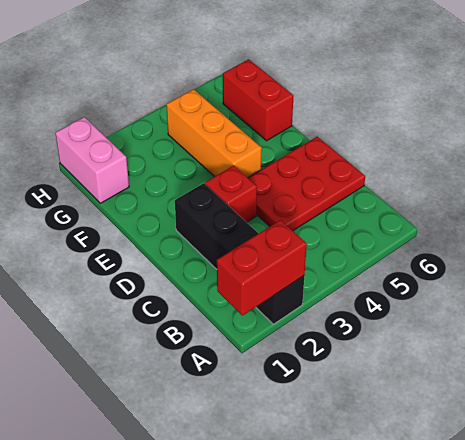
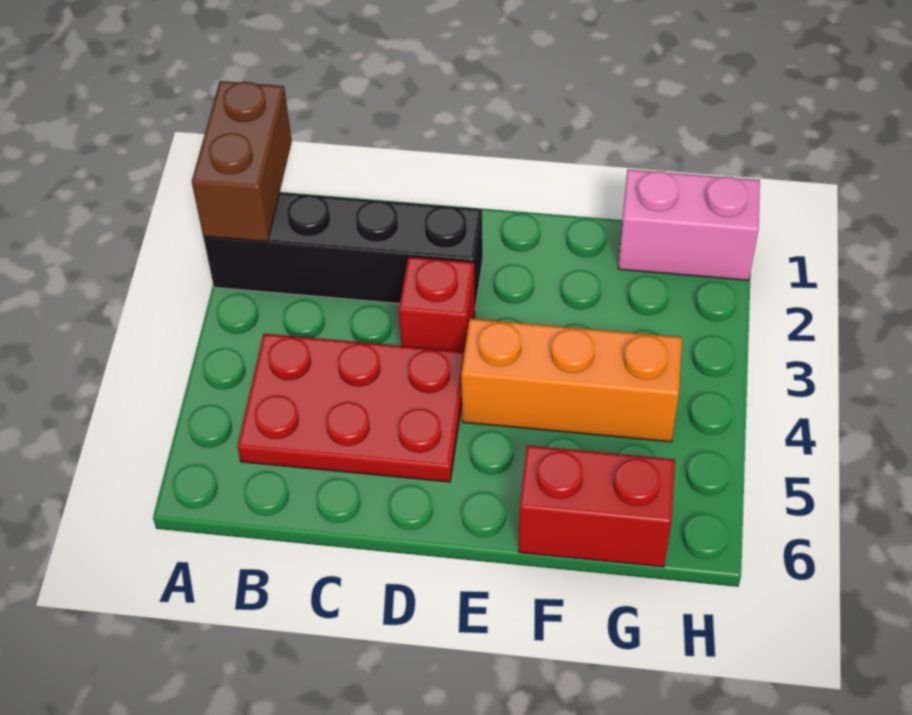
red brick A1:A2 level 2 -> brown brick A1:A2 level 2
red plate C4:D6 level 1 -> red plate B4:D5 level 1

